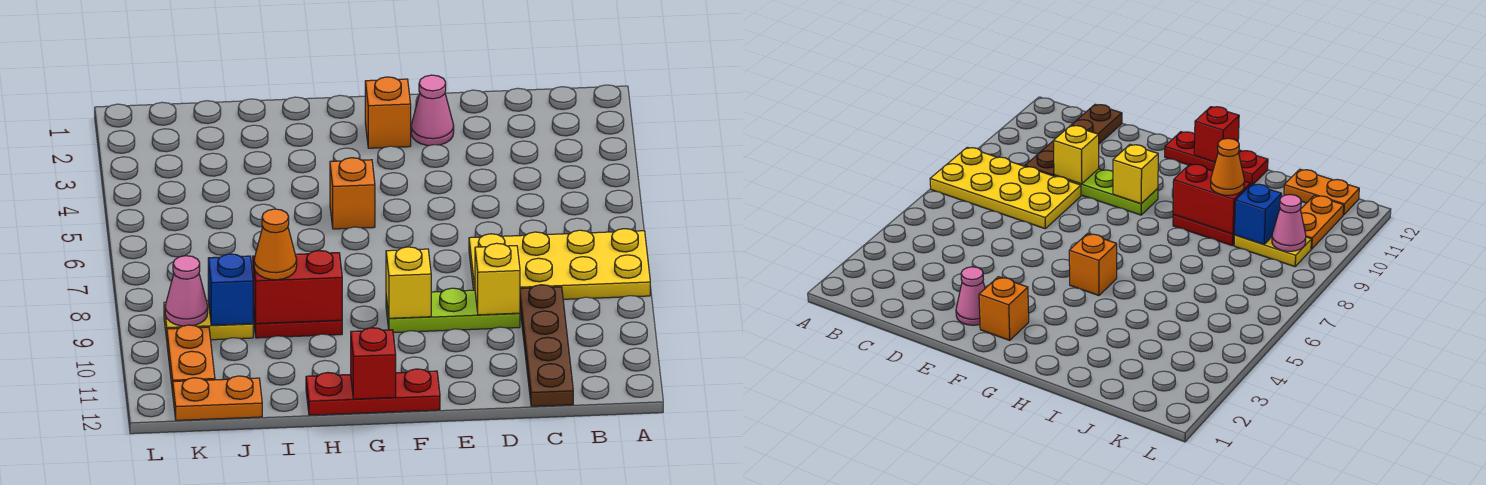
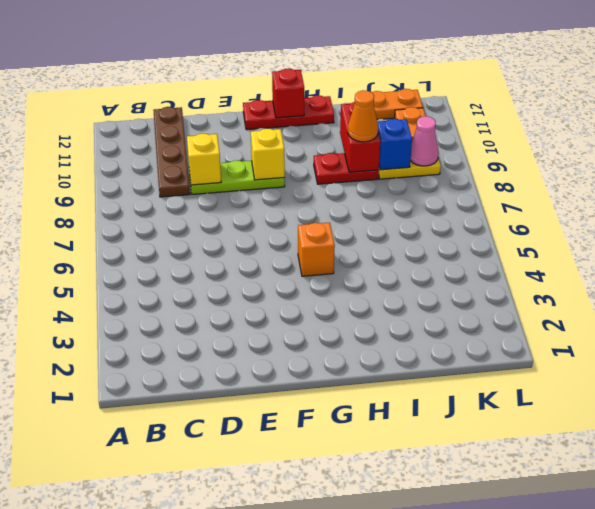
yellow plate A7:D8 level 1 -> none
pink cone E2 level 1 -> none
orange brick F2 level 1 -> none
red brick H9:I9 level 2 -> red brick I9:I10 level 2

